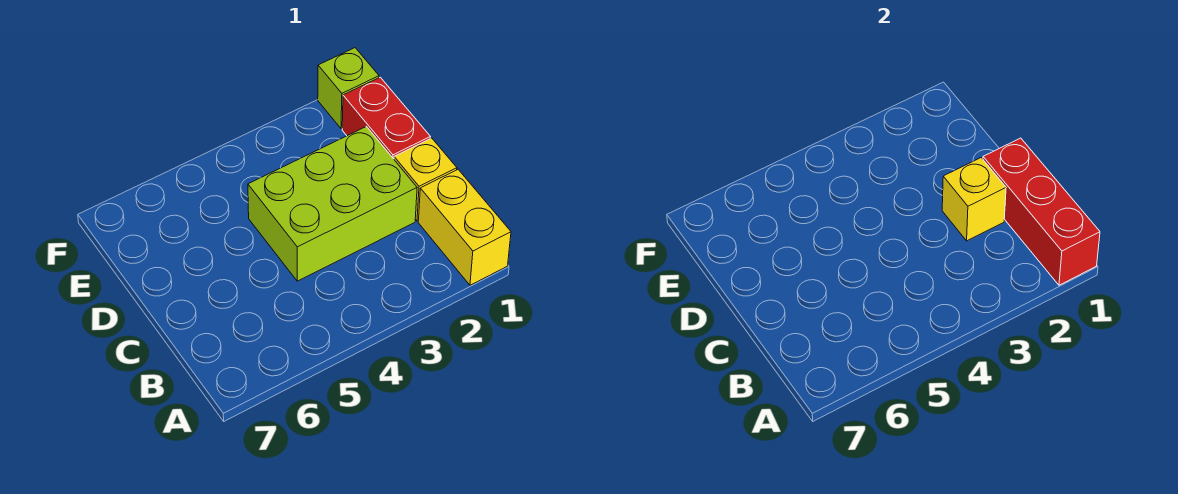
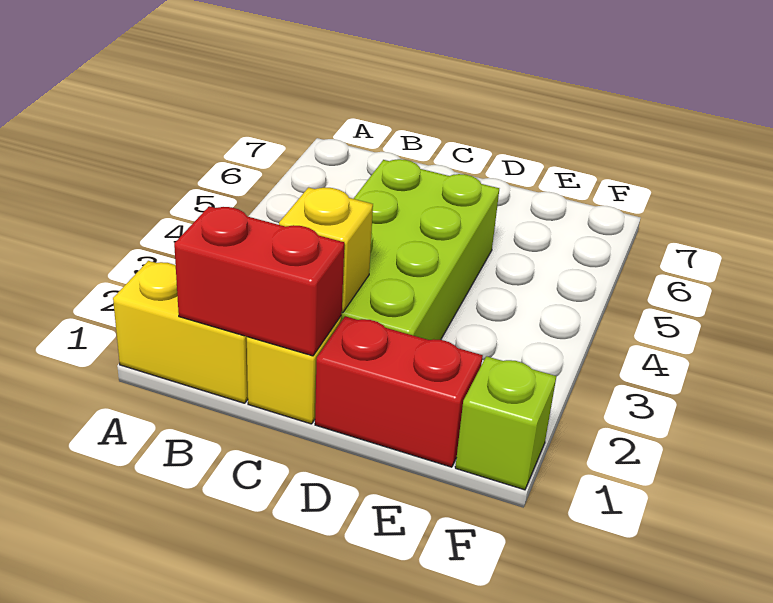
red brick A1:C1 level 2 -> red brick B1:C1 level 2
lime brick C2:D4 level 1 -> lime brick C2:D5 level 1

